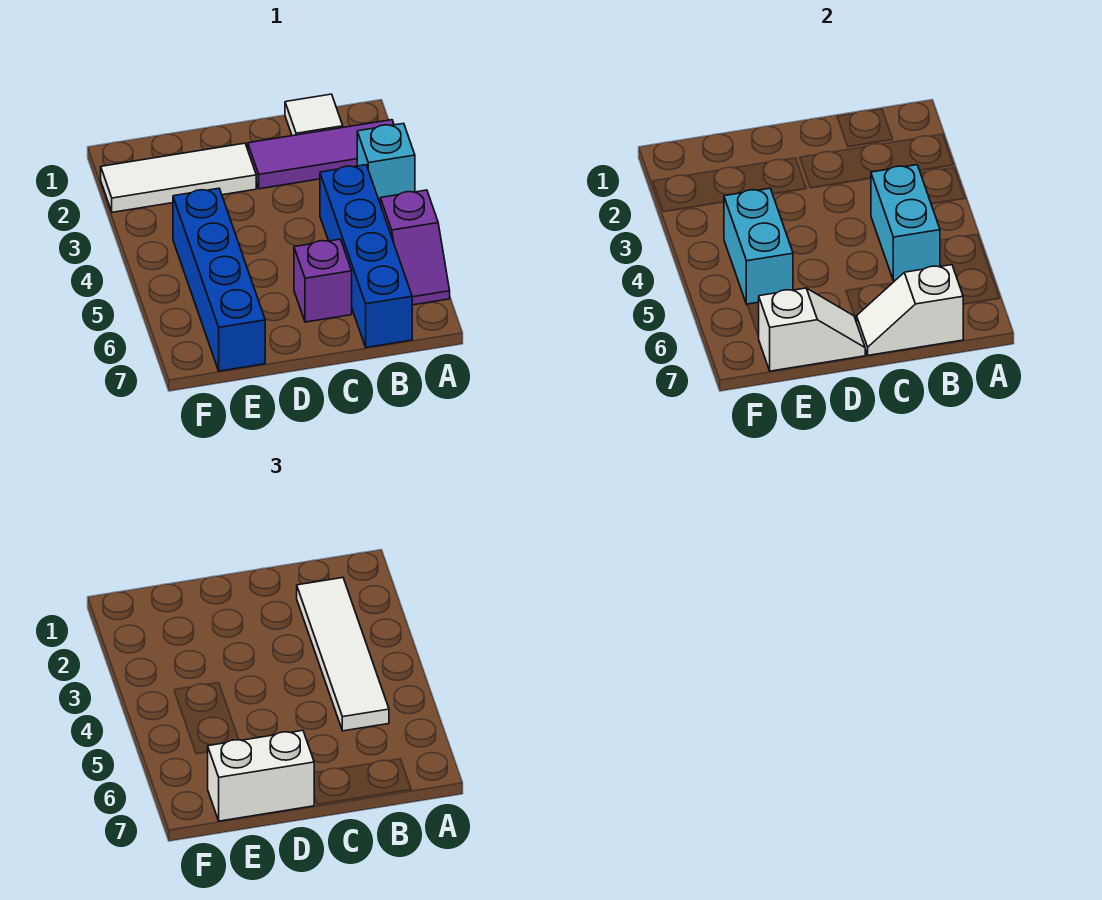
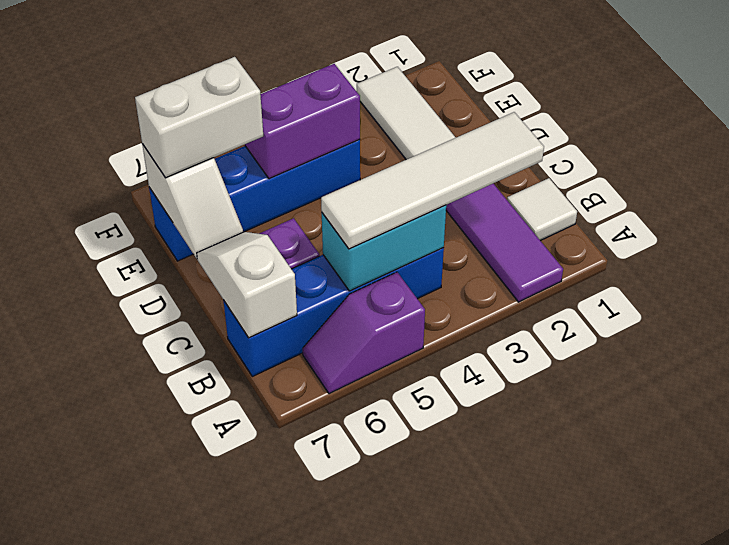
cyan brick A3 level 1 -> none
white brick D7:E7 level 3 -> white brick E6:E7 level 3
cyan brick E4:E5 level 2 -> purple brick E4:E5 level 2

